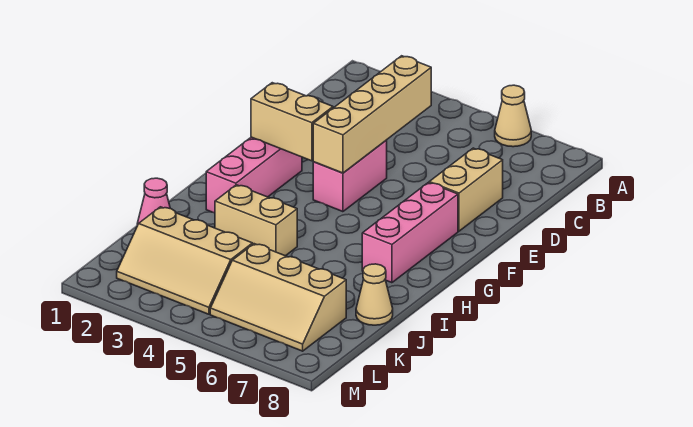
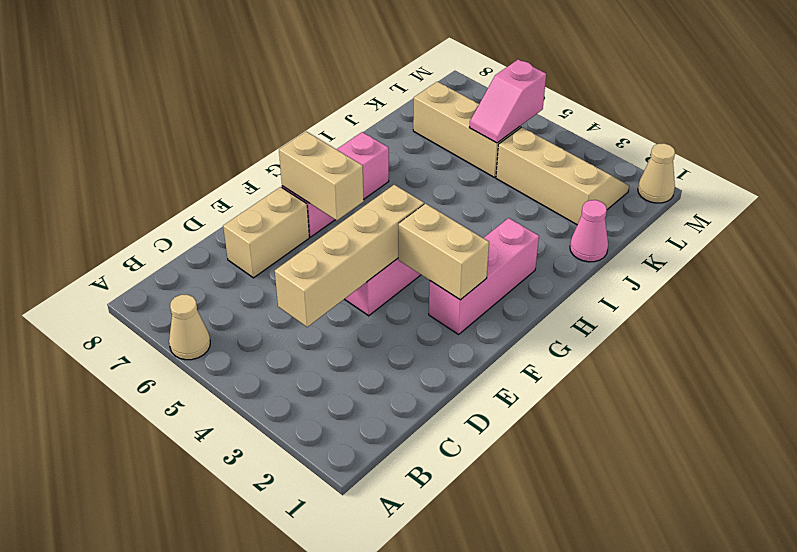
tan brick I3:I4 level 1 -> tan brick F6:F7 level 2
tan cone J8 level 1 -> tan cone M1 level 1
none -> pink slope K5:L5 level 2 top L

